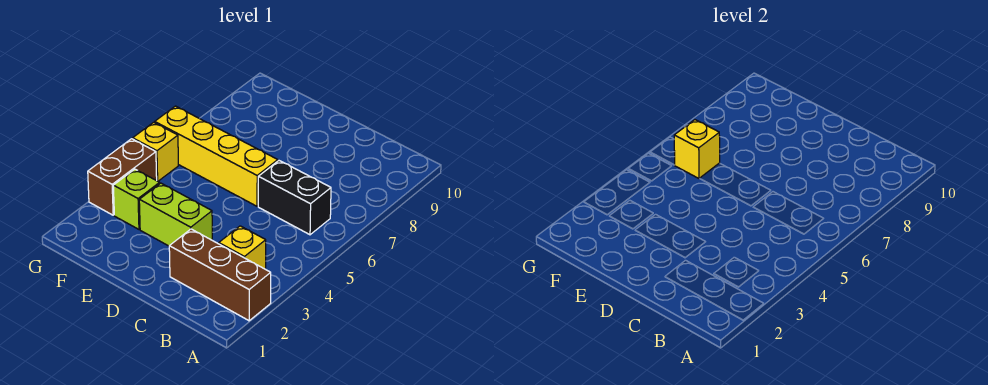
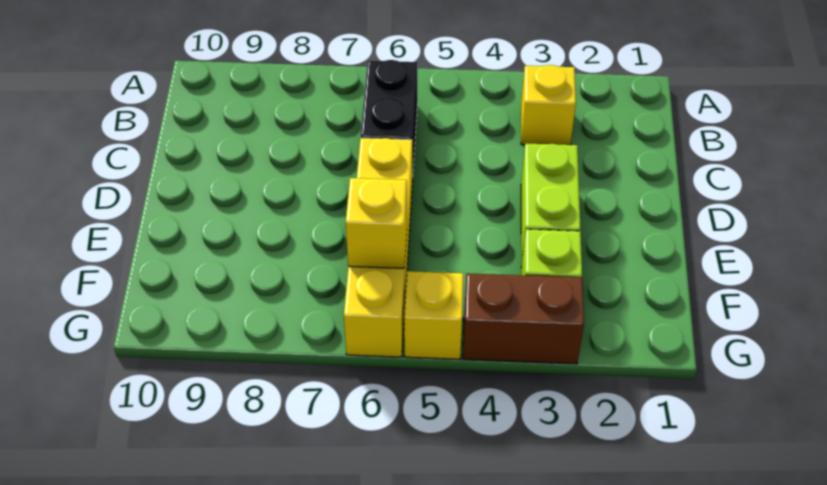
brown brick A2:C2 level 1 -> none

